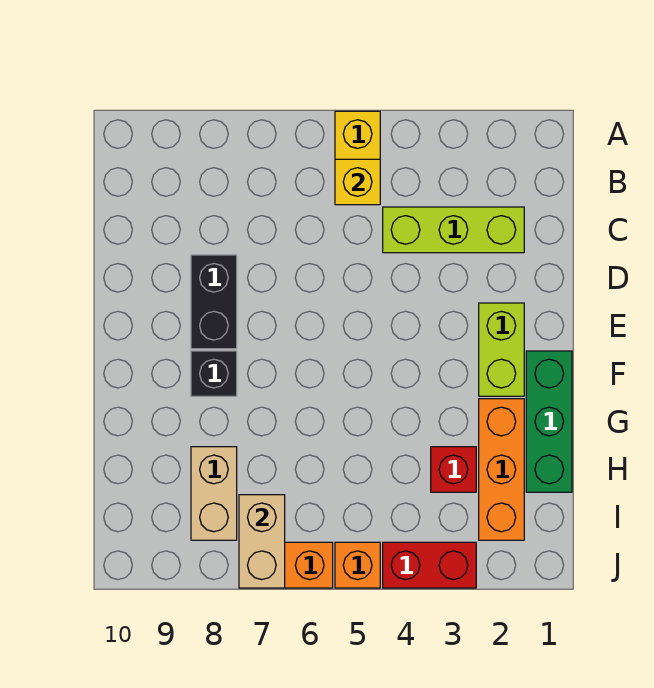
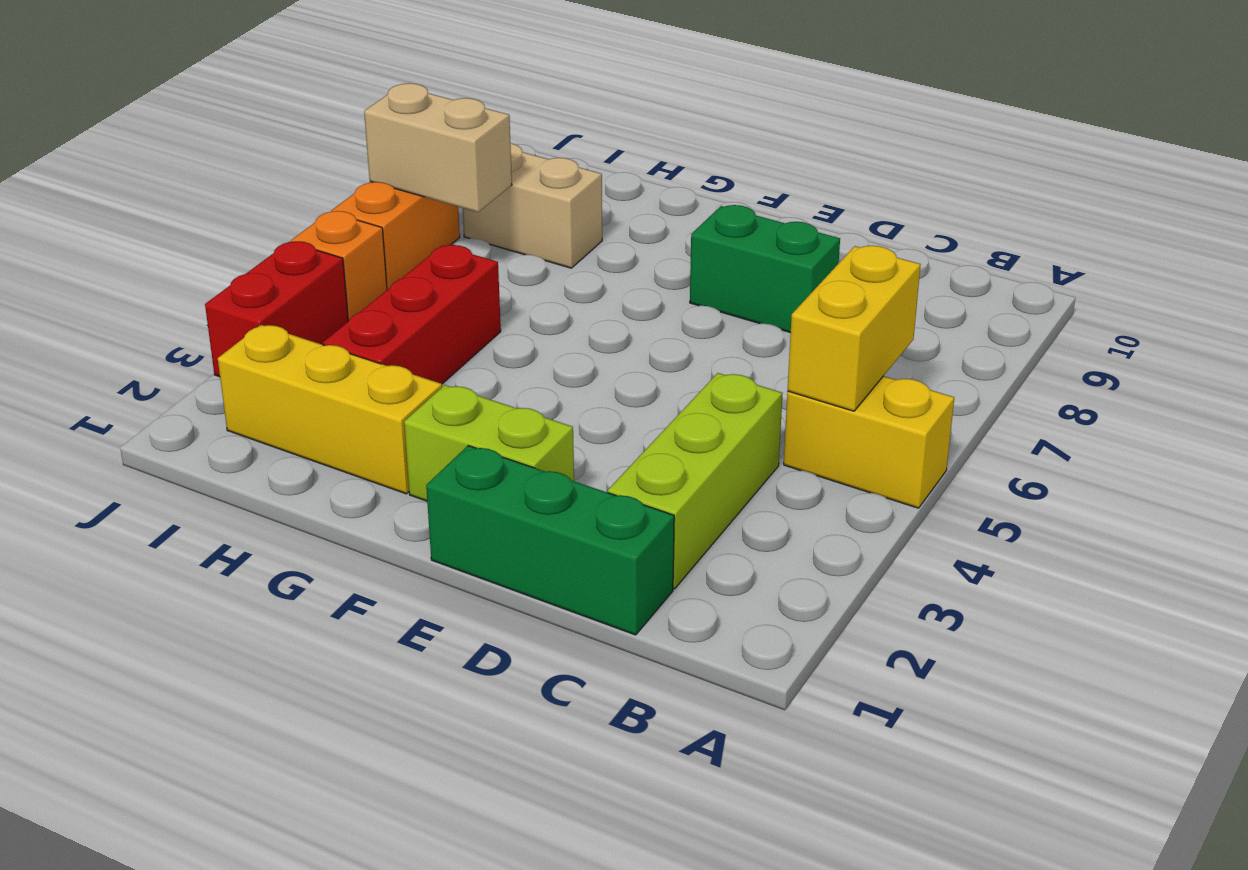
yellow brick B5 level 2 -> yellow brick B5:B6 level 2
black brick D8:E8 level 1 -> green brick D8:E8 level 1
green brick F1:H1 level 1 -> green brick C1:E1 level 1
black brick F8 level 1 -> none
orange brick G2:I2 level 1 -> yellow brick G2:I2 level 1
red brick H3 level 1 -> red brick H3:H5 level 1

